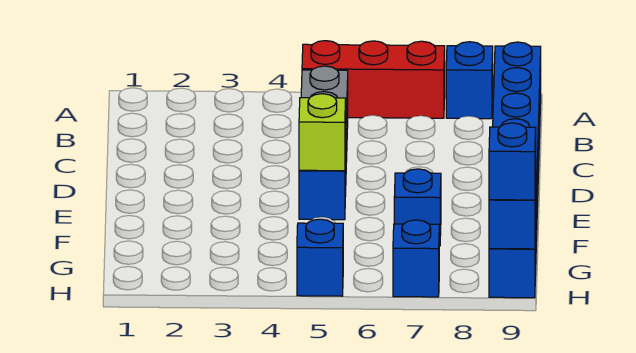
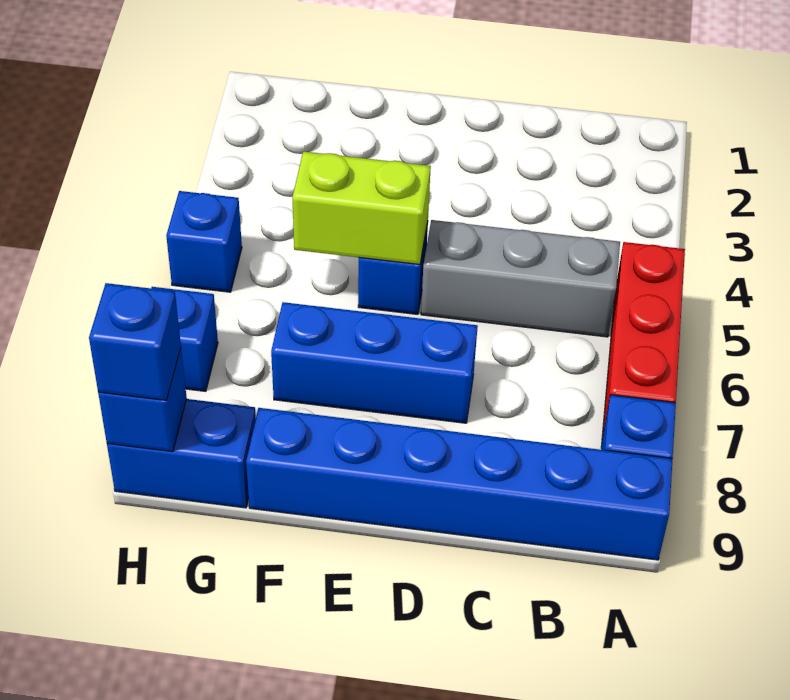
lime brick E5 level 2 -> lime brick E5:F5 level 2
blue brick F7 level 1 -> blue brick D7:F7 level 1

